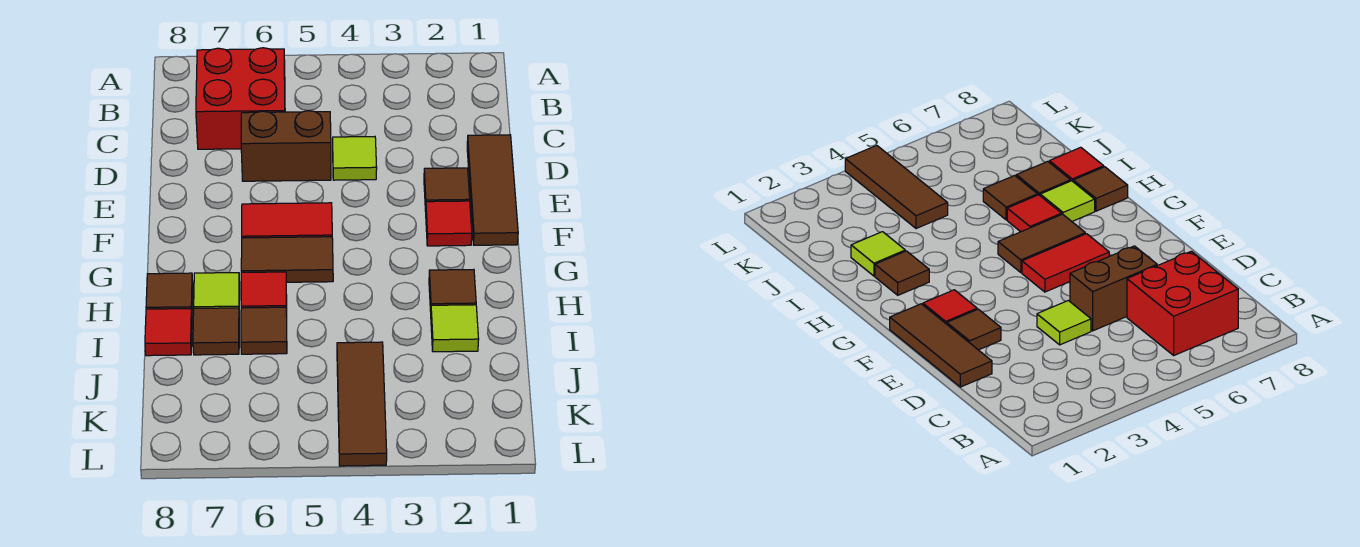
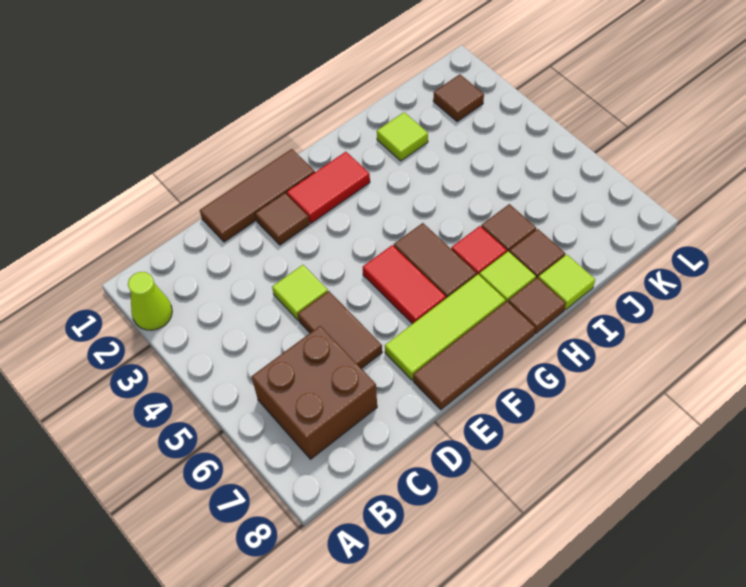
none -> lime cone A2 level 1
red brick B6:C7 level 1 -> brown brick B6:C7 level 1
brown brick D5:D6 level 1 -> brown tile D5:D6 level 1
none -> lime tile E7:G7 level 1
red tile F2 level 1 -> red tile F2:G2 level 1
brown tile H2 level 1 -> brown tile K2 level 1
red tile I8 level 1 -> lime tile I8 level 1
brown tile J4:L4 level 1 -> brown tile E8:G8 level 1

